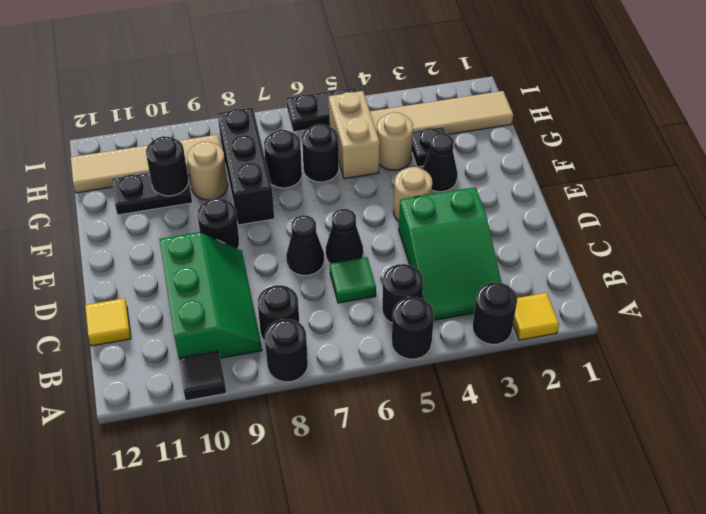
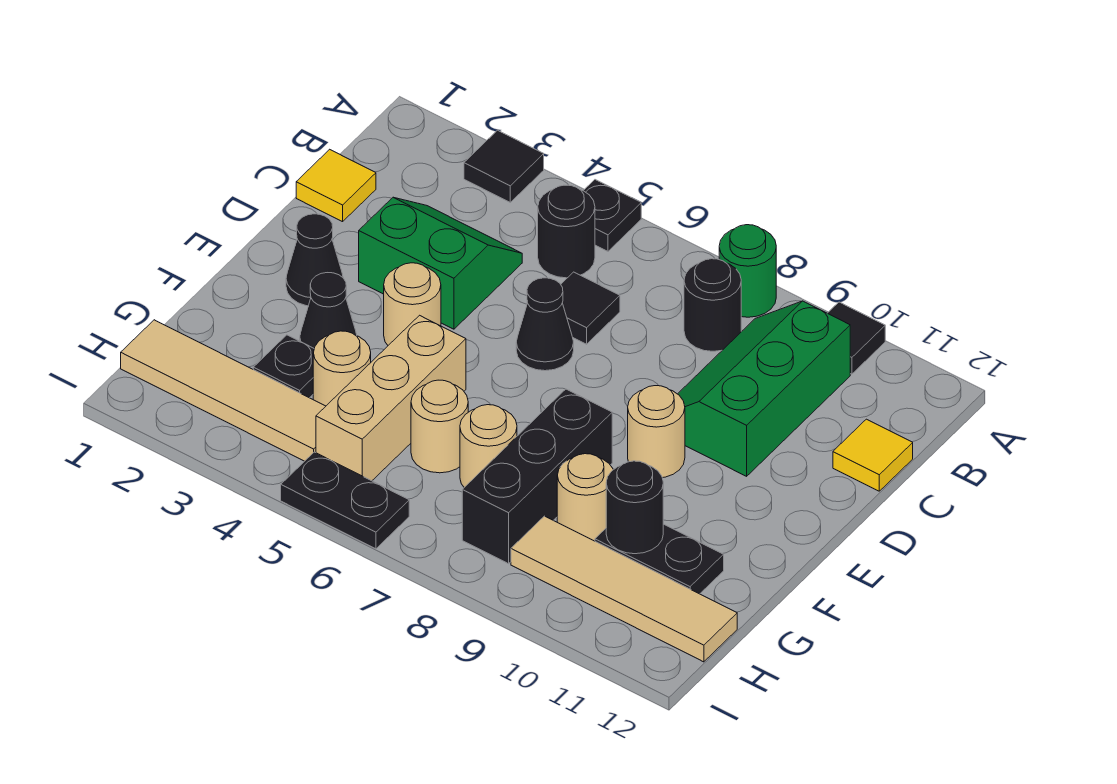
yellow tile A2 level 1 -> yellow tile C1 level 1
black round brick A3 level 1 -> black tile A3 level 1
black round brick A5 level 1 -> black plate A5 level 1
black round brick A8 level 1 -> green round brick A8 level 1
green slope B3:D4 level 1 top D -> green slope C3:D4 level 1 top D
green tile C6 level 1 -> black tile C6 level 1
black cone D7 level 1 -> black cone E2 level 1
black round brick E9 level 1 -> tan round brick E9 level 1
tan brick G5:H5 level 1 -> tan brick F5:H5 level 1
black round brick G6 level 1 -> tan round brick G6 level 1
black round brick G7 level 1 -> tan round brick G7 level 1

